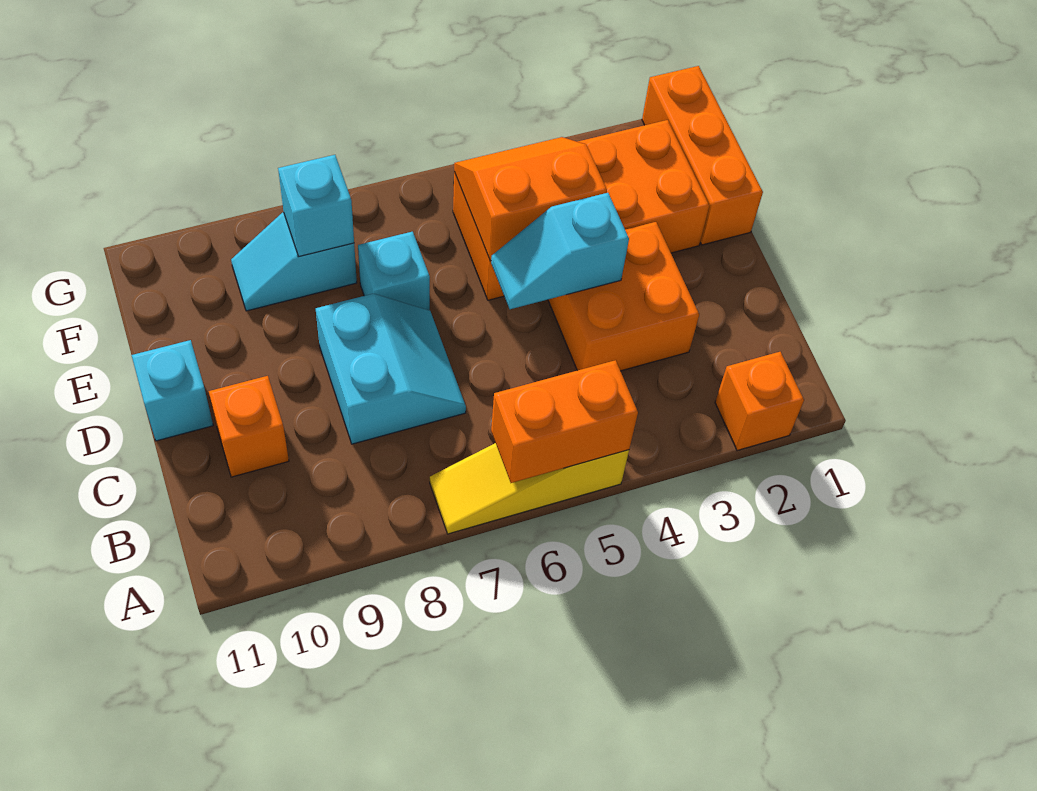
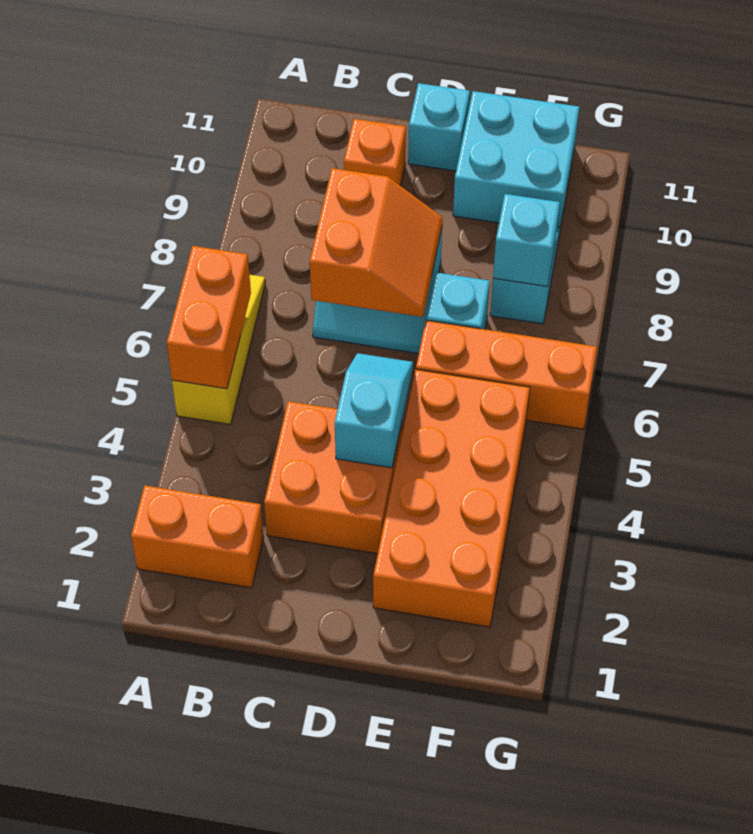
orange brick A2 level 1 -> orange brick A2:B2 level 1
orange brick E1:G1 level 1 -> orange brick E6:G6 level 1
orange slope E4:F5 level 2 top E -> orange slope C7:D8 level 2 top C
none -> cyan brick E10:F11 level 1

